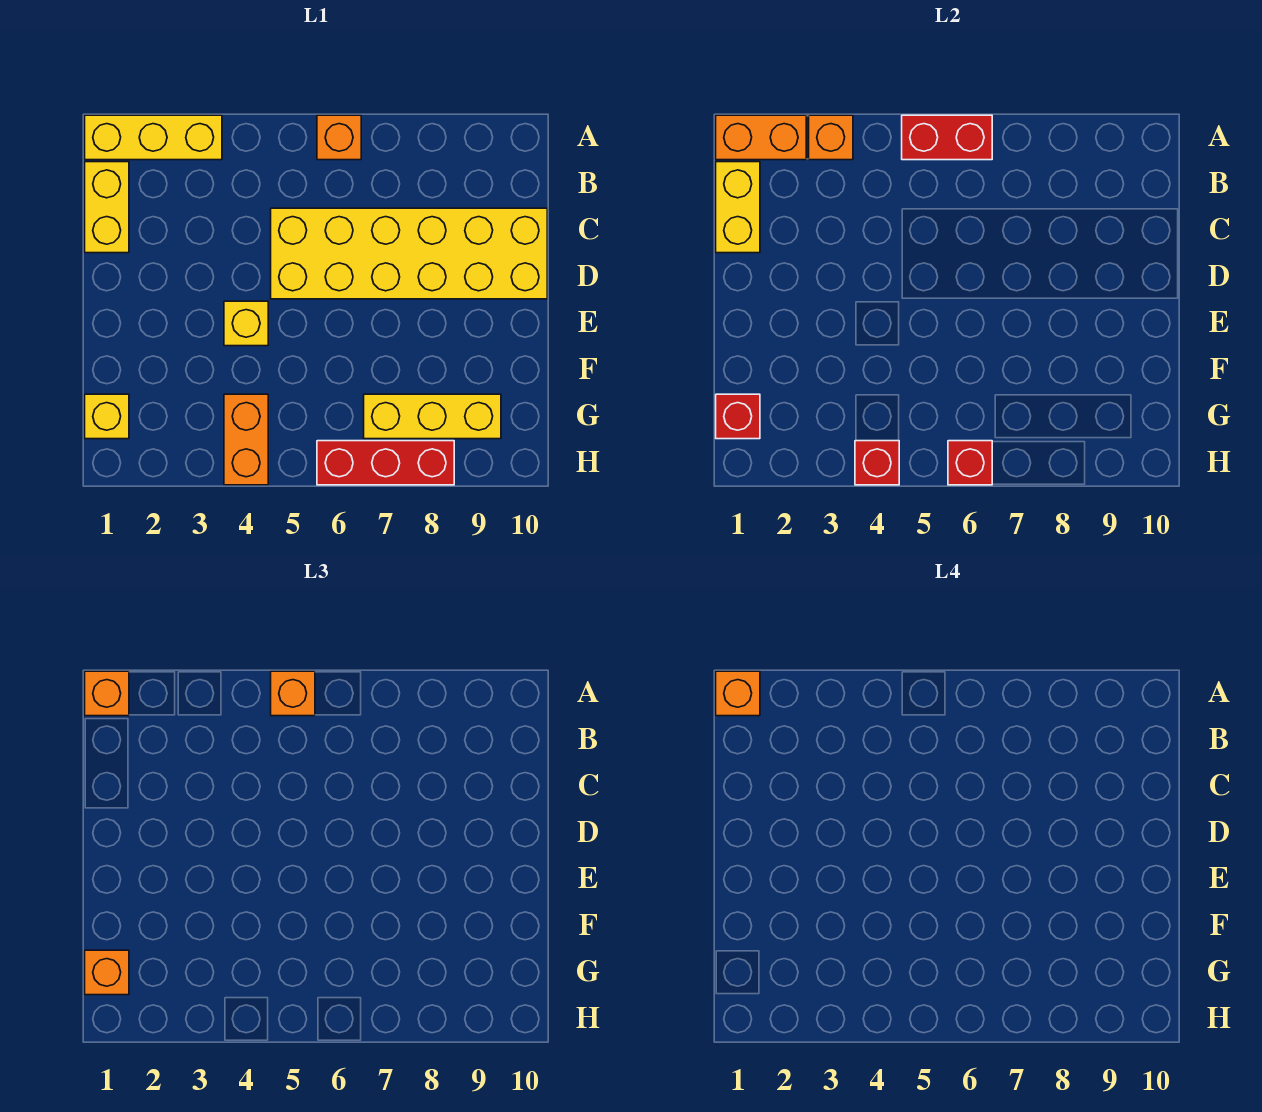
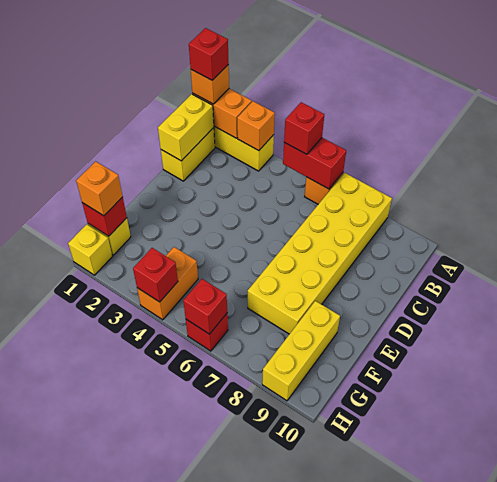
orange brick A1 level 4 -> red brick A1 level 4
orange brick A5 level 3 -> red brick A5 level 3
yellow brick C5:D10 level 1 -> yellow brick A7:F8 level 1
yellow brick E4 level 1 -> yellow brick H1 level 1
yellow brick G7:G9 level 1 -> yellow brick F9:H9 level 1
red brick H6:H8 level 1 -> red brick H6 level 1

